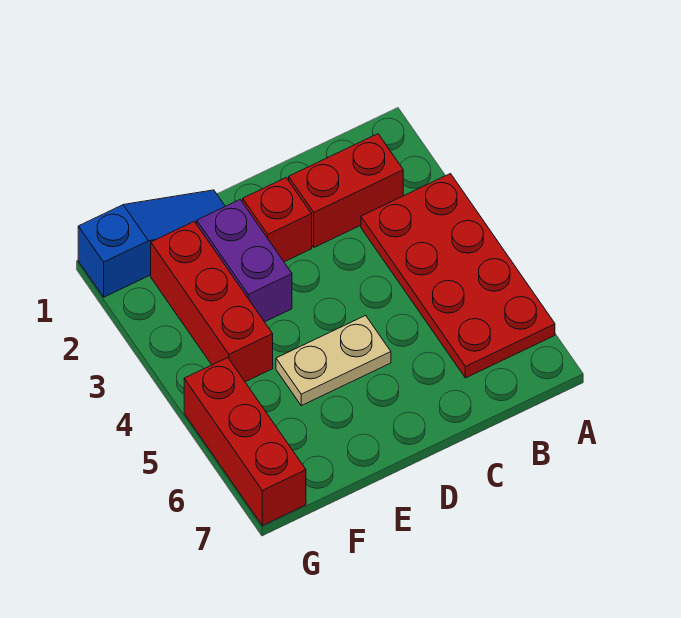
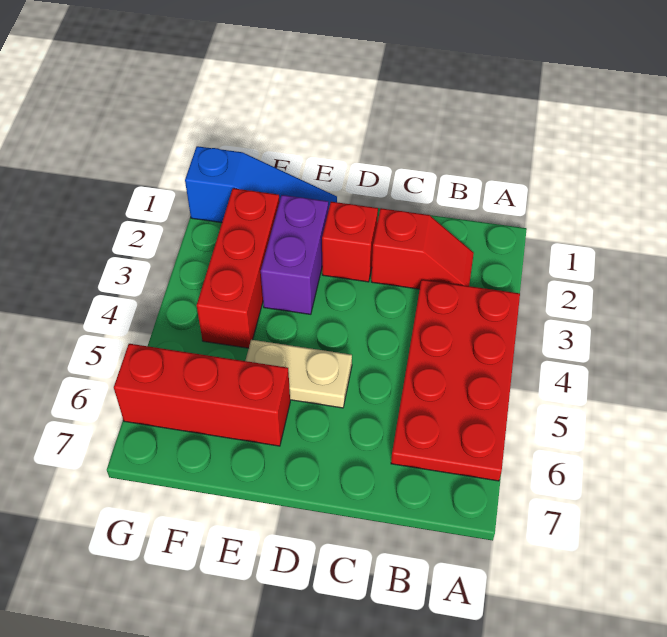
red brick B2:C2 level 1 -> red slope B2:C2 level 1 top C
red brick G5:G7 level 1 -> red brick E6:G6 level 1

